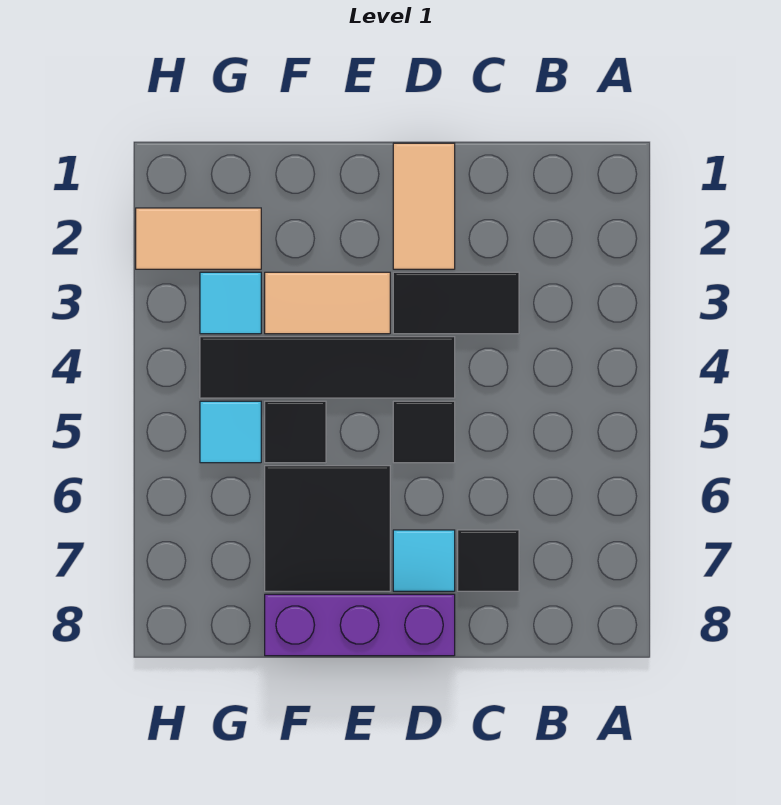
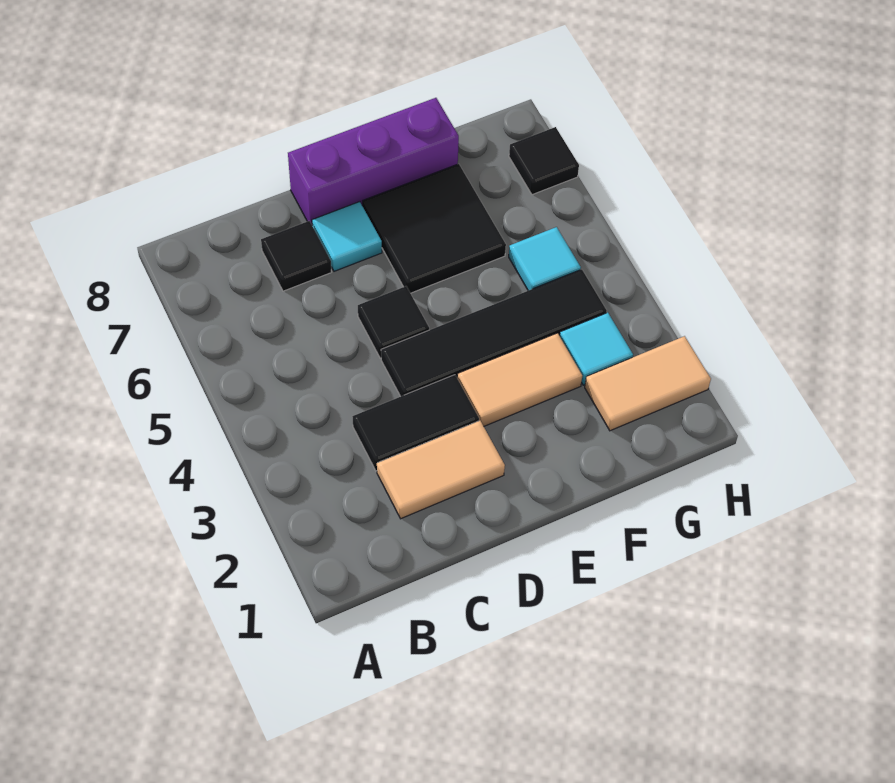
tan tile D1:D2 level 1 -> tan tile C2:D2 level 1
black tile F5 level 1 -> black tile H7 level 1

